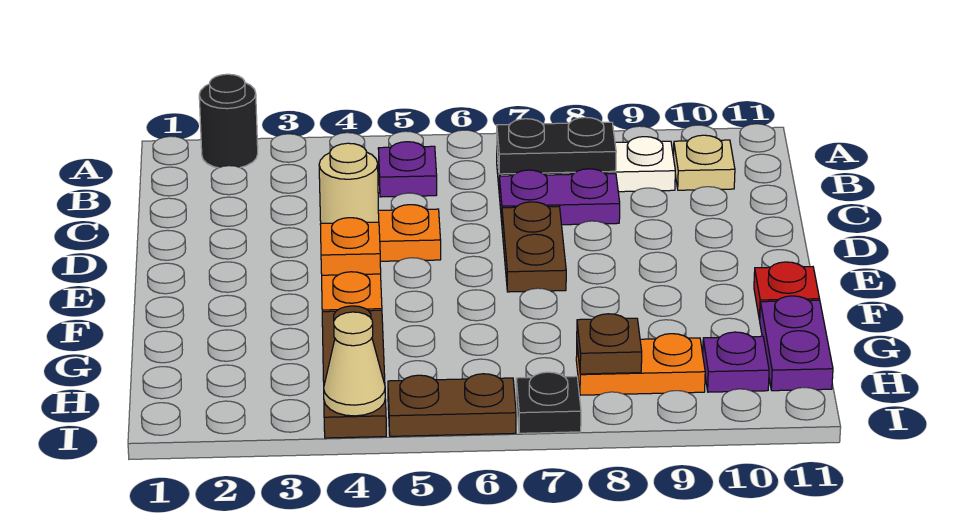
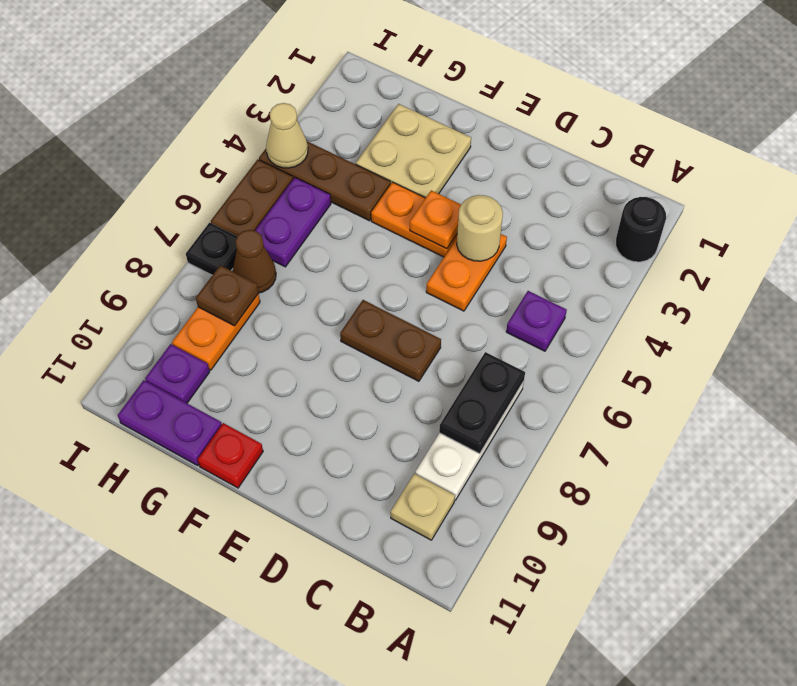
purple plate C7:C8 level 1 -> purple plate H5:H6 level 1
none -> tan plate F2:G3 level 1
none -> brown cone H7 level 1

